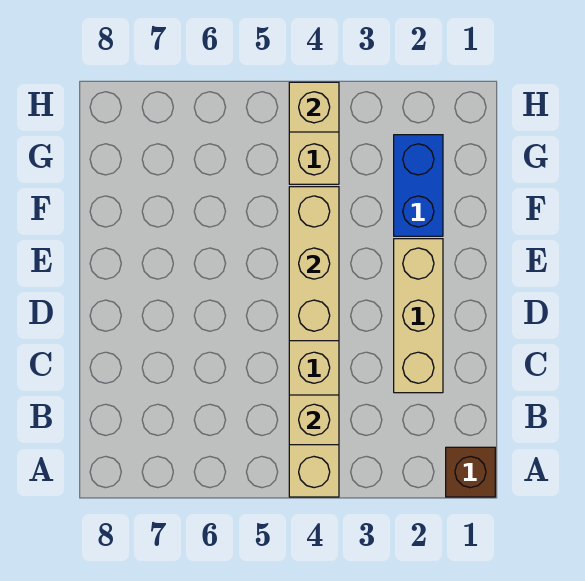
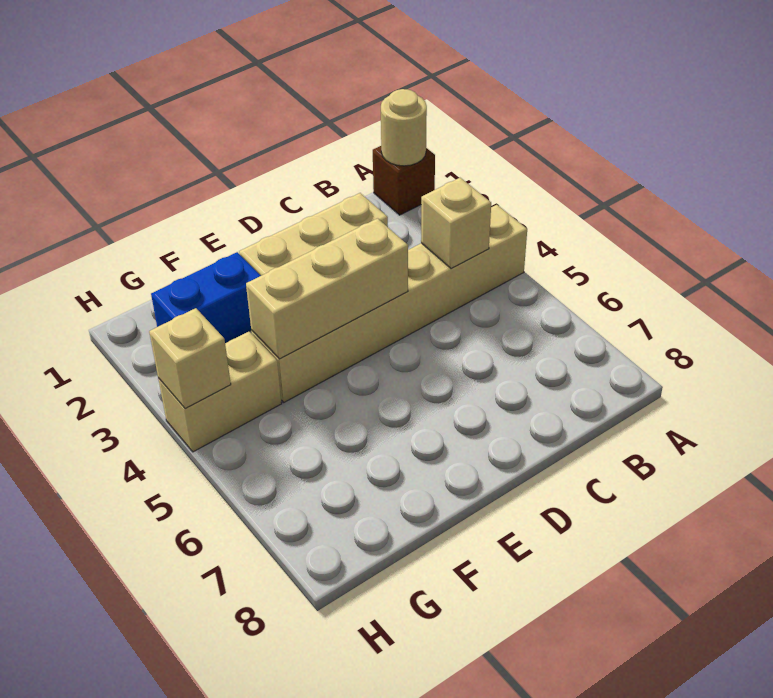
none -> tan round brick A1 level 2

